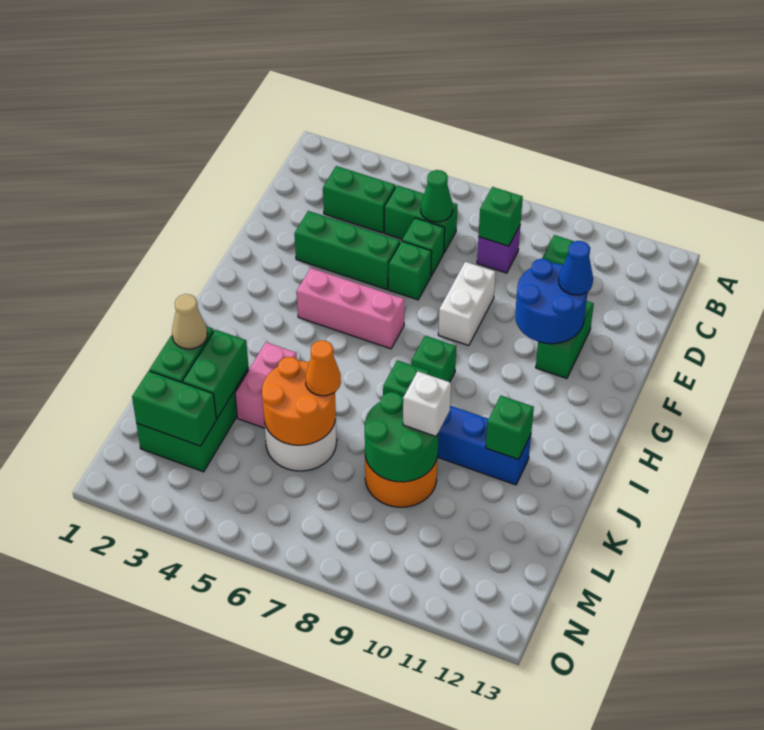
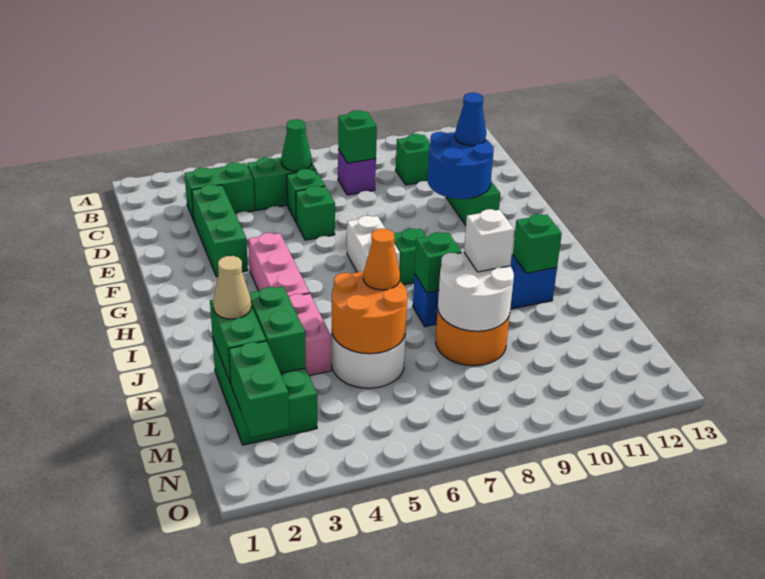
green brick E3:E5 level 1 -> green brick D3:F3 level 1
white brick E8:F8 level 1 -> white brick G7:H7 level 1
pink brick G4:G6 level 1 -> pink brick G4:I4 level 1
green round brick K8:L9 level 2 -> white round brick K8:L9 level 2
green brick M2:M3 level 2 -> green brick M2:N2 level 2

